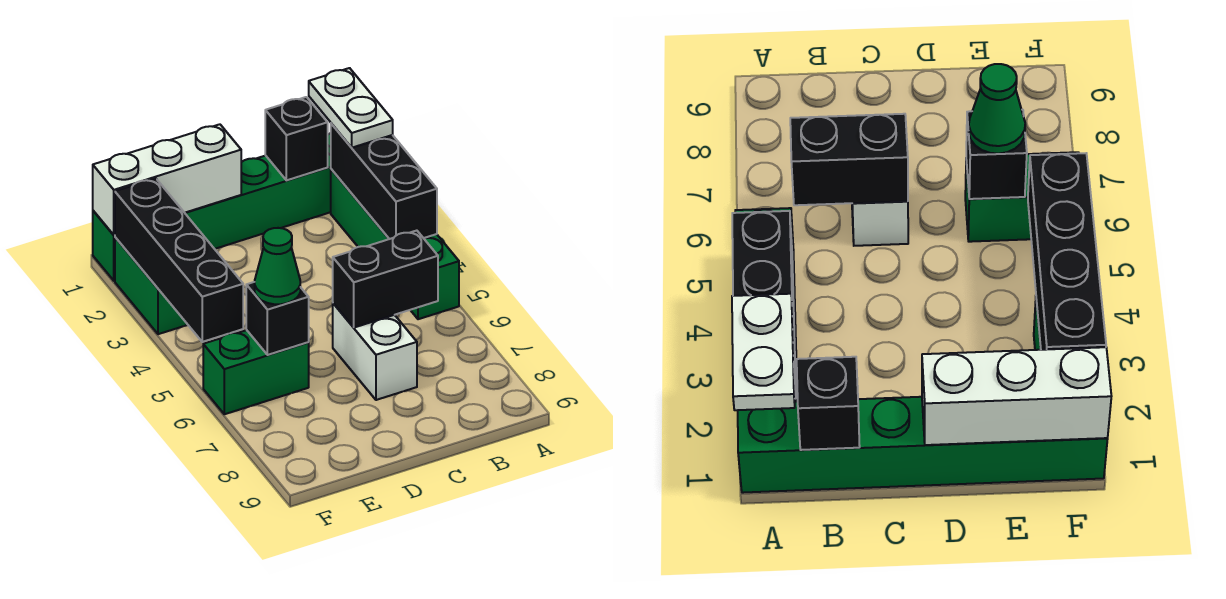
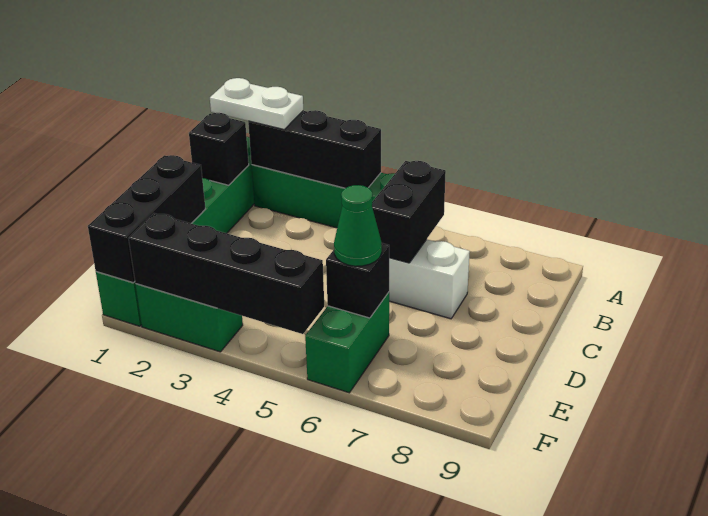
white brick D1:F1 level 2 -> black brick D1:F1 level 2

